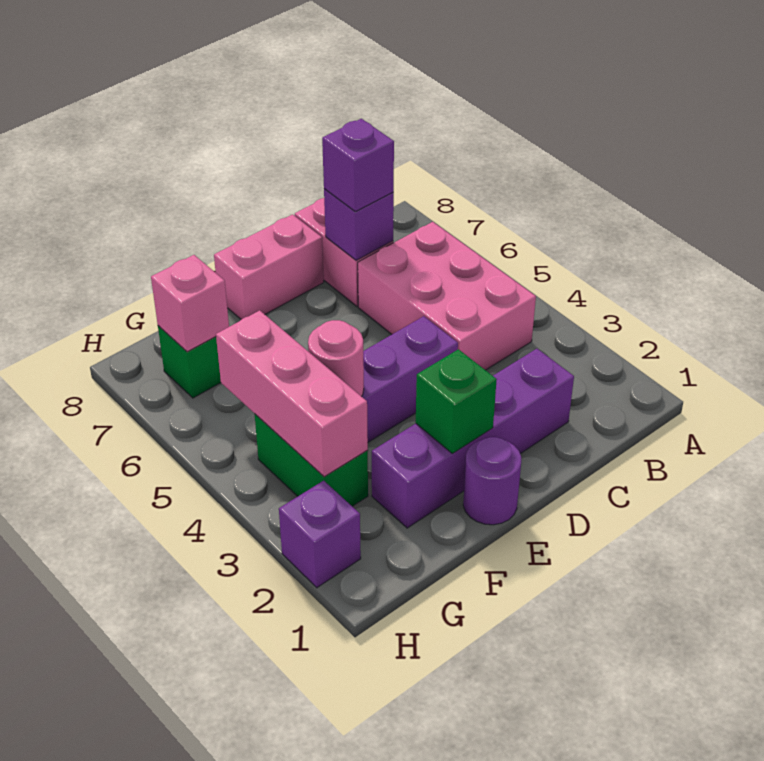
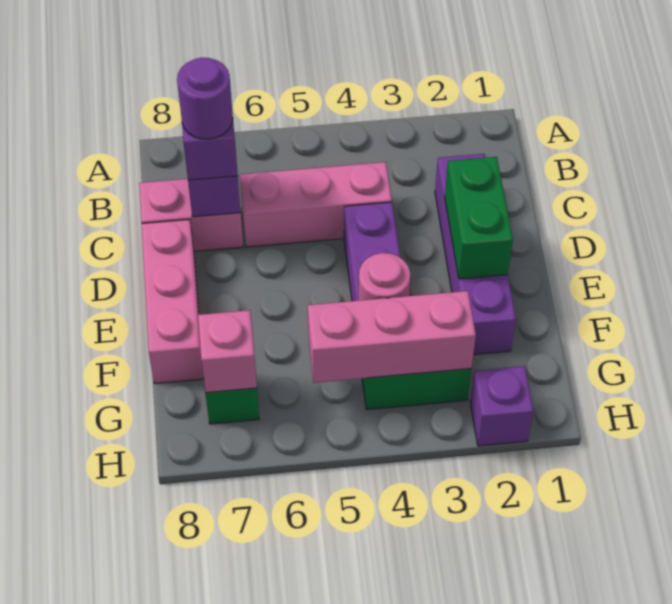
pink brick B4:C6 level 1 -> pink brick C4:C6 level 1
pink brick D8:E8 level 1 -> pink brick D8:F8 level 1
purple round brick E1 level 1 -> purple round brick C7 level 4
green brick E2 level 2 -> green brick D2:E2 level 2

